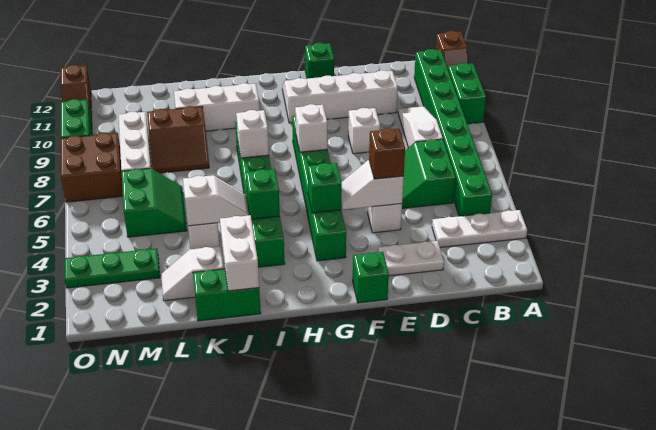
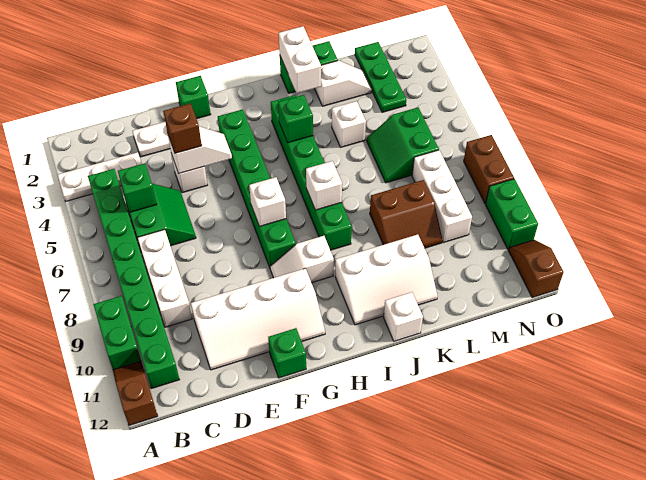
white slope C7:C9 level 1 top 7 -> white brick C7:C9 level 1
white brick E8 level 1 -> white brick J12 level 1
green brick G4 level 2 -> green brick C5 level 2
white slope J4:K4 level 2 top K -> white slope G9:H9 level 1 top H
brown slope K8:L9 level 1 top 9 -> brown slope K8:L9 level 1 top 8
green plate M3:O3 level 1 -> green plate M1:M3 level 1
brown brick N7:O8 level 1 -> brown brick O7:O8 level 1

